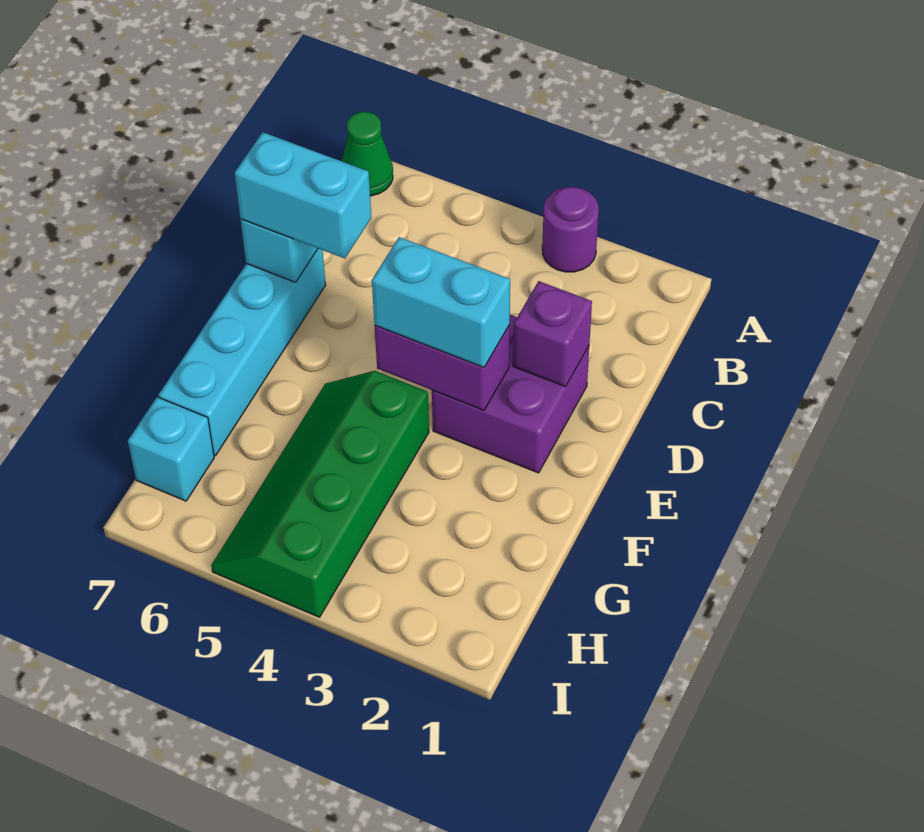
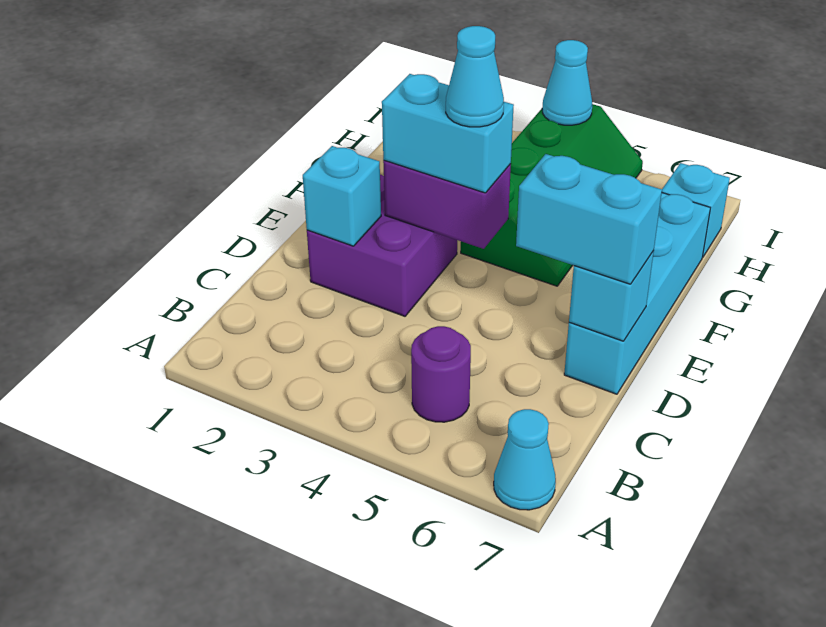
purple round brick A3 level 1 -> purple round brick B5 level 1
green cone A7 level 1 -> cyan cone A7 level 1
purple brick D2 level 2 -> cyan brick D2 level 2
none -> cyan cone E4 level 4
none -> cyan cone I4 level 2

